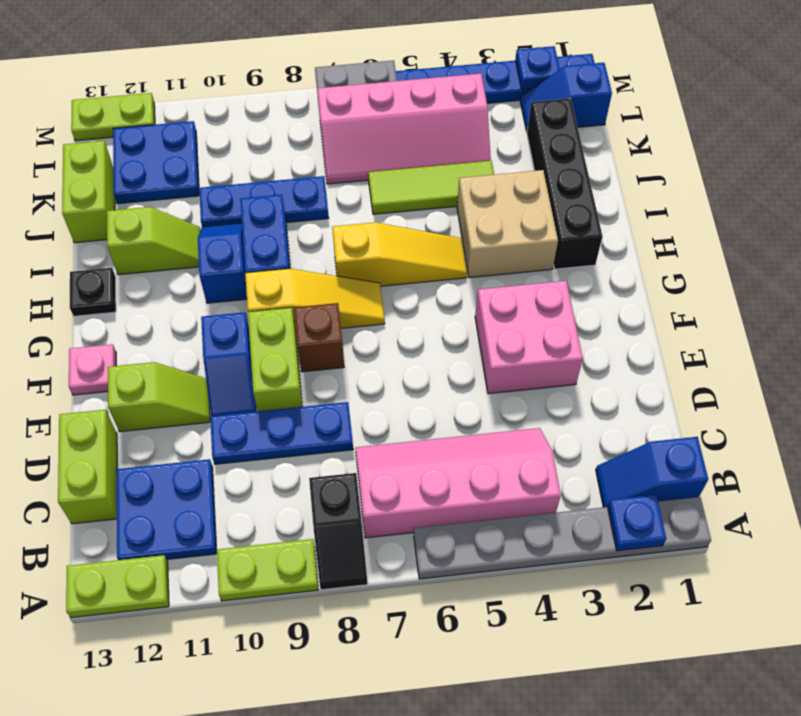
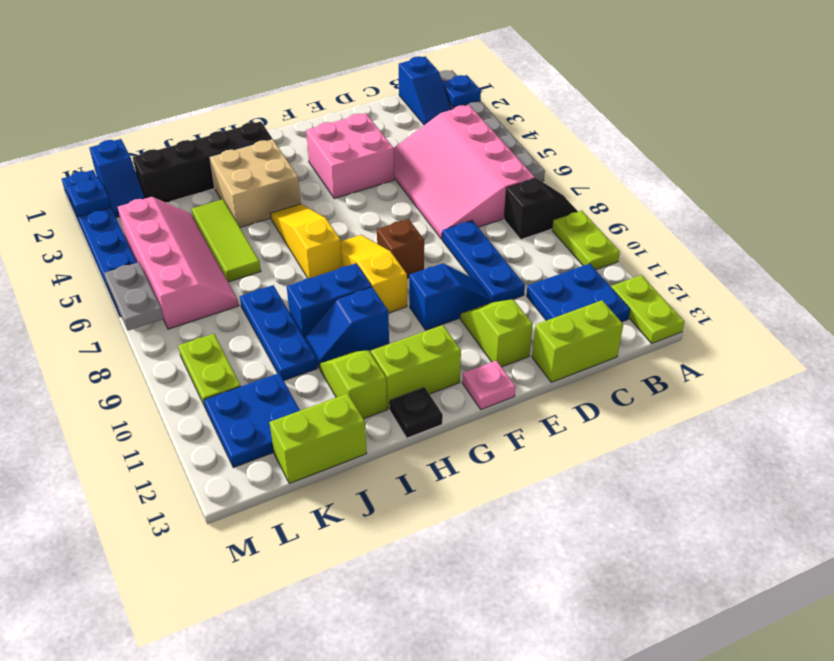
pink slope B4:C7 level 1 top B -> pink slope B4:D7 level 1 top B
lime brick E9:F9 level 1 -> lime brick G12:H12 level 1
lime plate M12:M13 level 1 -> lime plate L9:L10 level 1

